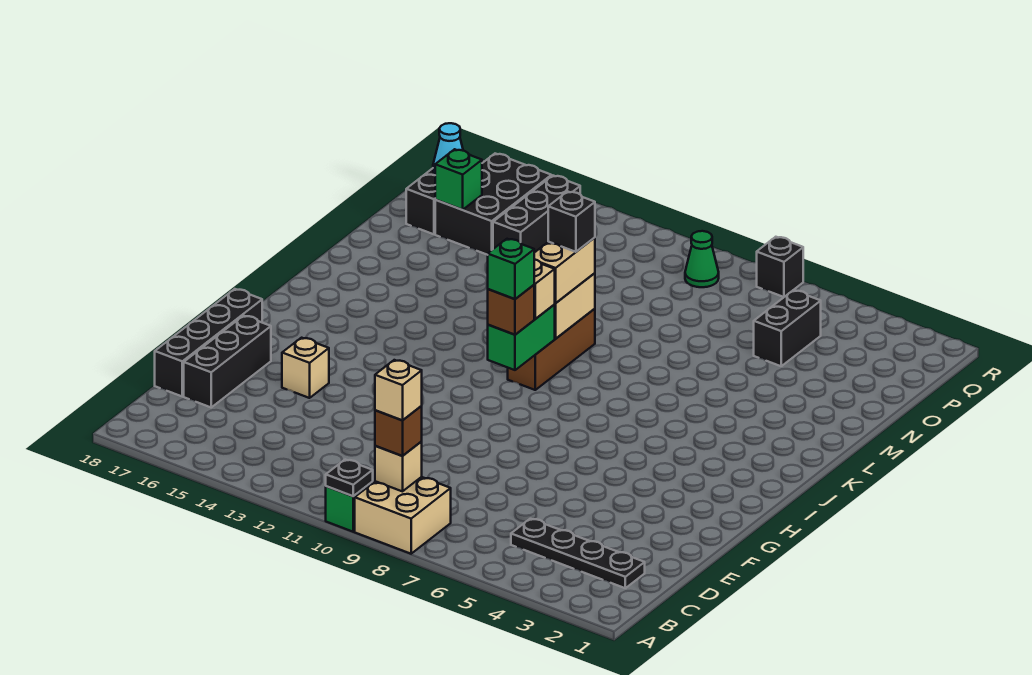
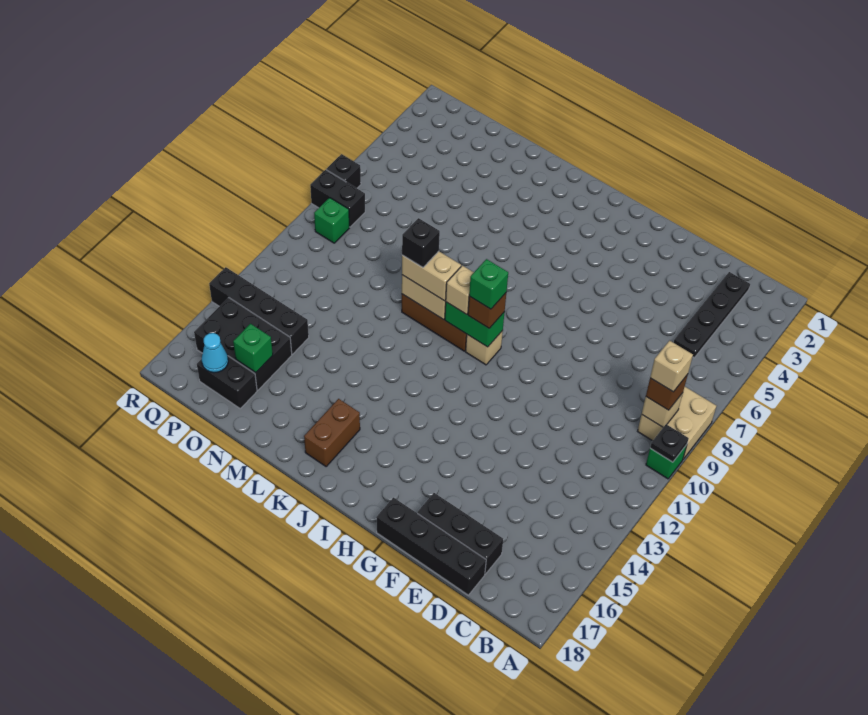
tan brick F15 level 1 -> tan brick I10 level 1
none -> brown brick K16:K17 level 1
black brick O5:P5 level 1 -> black brick Q8:R8 level 1
black brick O14:Q14 level 1 -> black brick O14:R14 level 1
green cone Q9 level 1 -> green brick Q9 level 1

